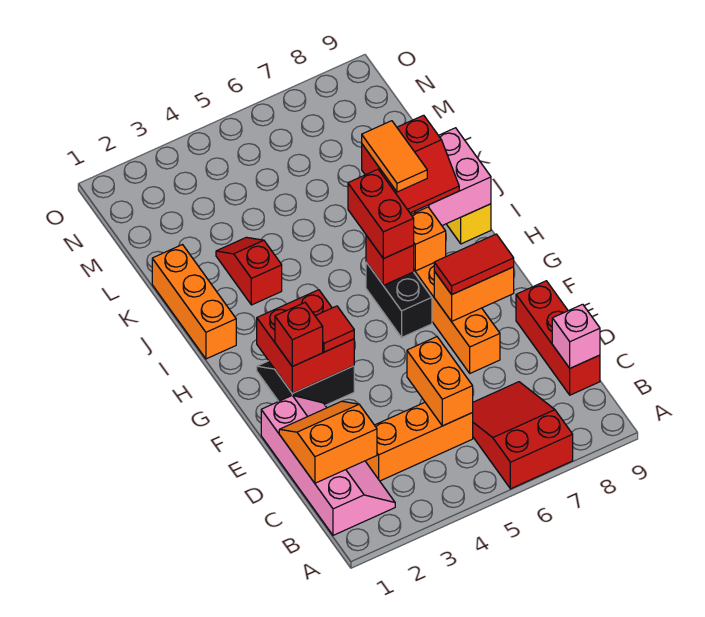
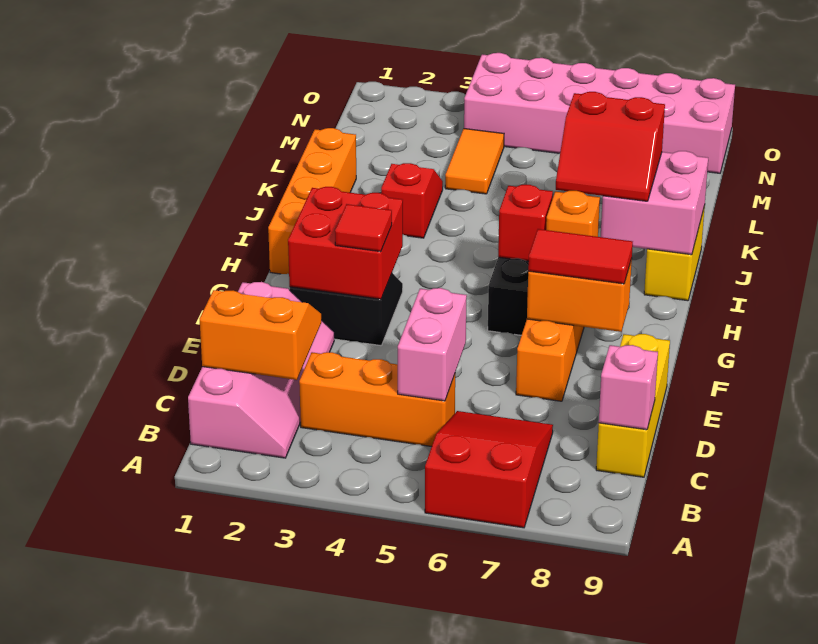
orange brick C5:D5 level 2 -> pink brick C5:D5 level 2
red brick C9:E9 level 1 -> yellow brick C9:E9 level 1
red brick F2 level 3 -> none
red brick H6:I6 level 3 -> none
orange brick I1:K1 level 1 -> orange brick H1:K1 level 1
orange tile I7:J7 level 4 -> orange tile L4:M4 level 1
none -> pink brick N4:O9 level 1

